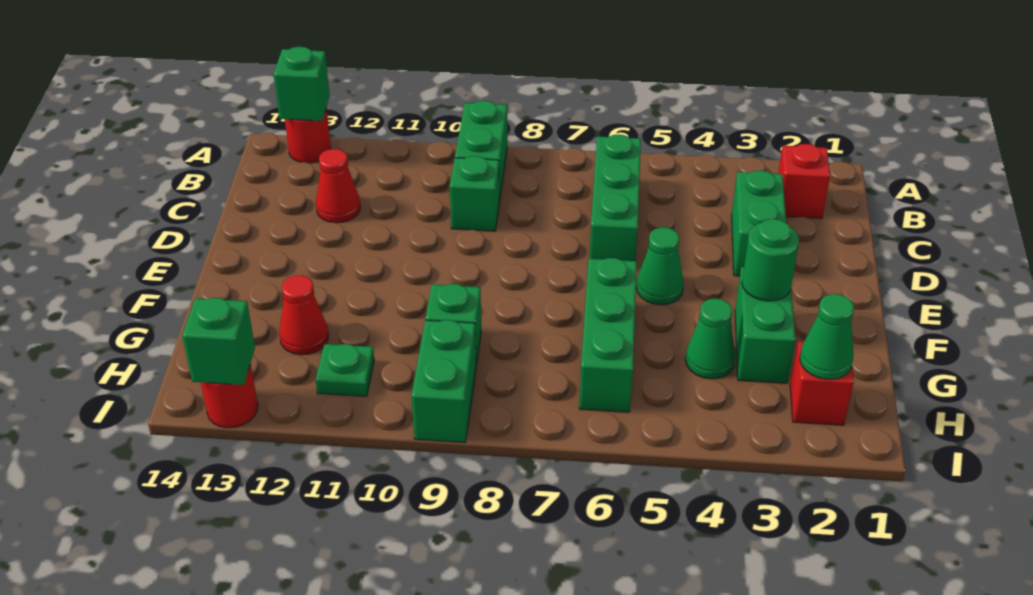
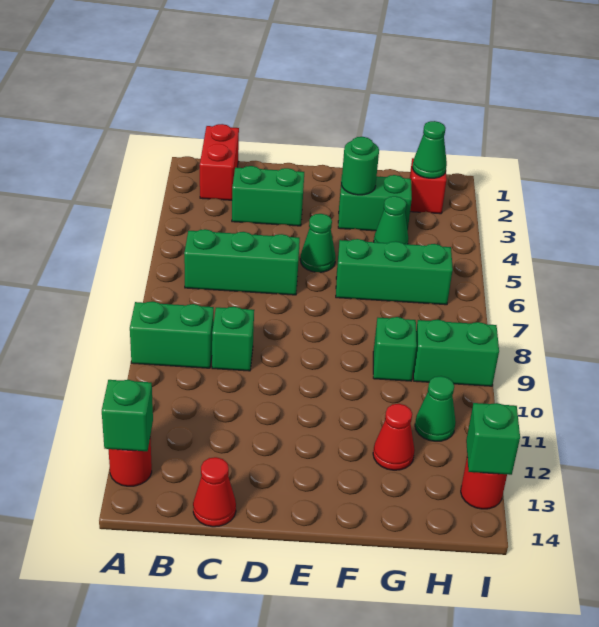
red brick B2 level 1 -> red brick B1:B2 level 1
red cone C12 level 1 -> red cone C14 level 1
green plate H11 level 1 -> green cone H11 level 1

